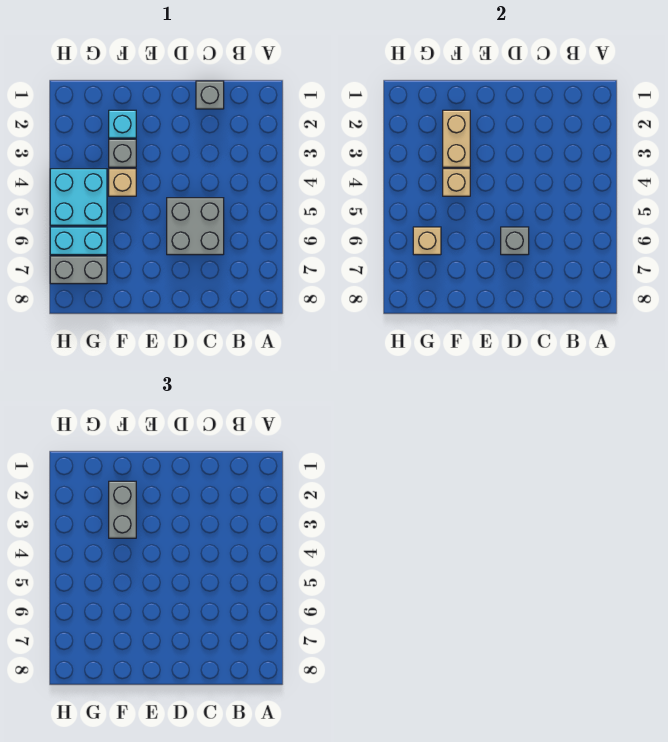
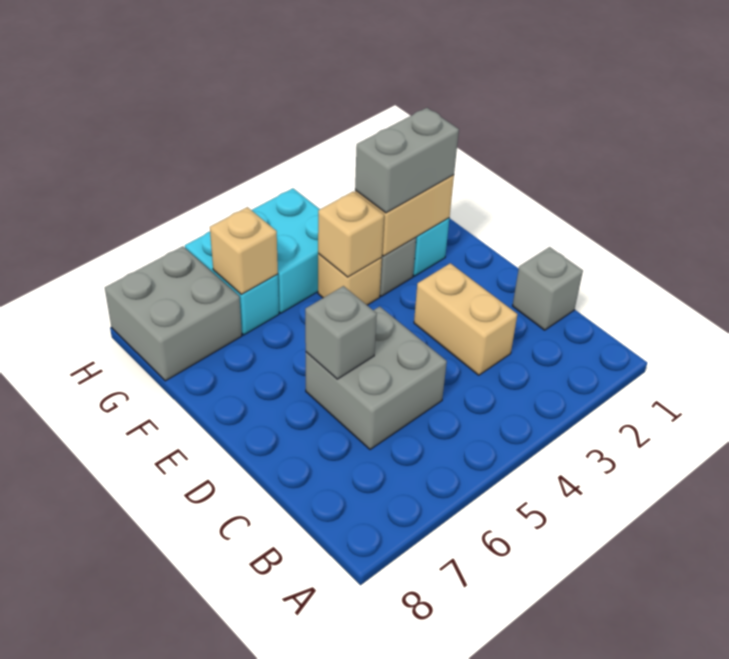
none -> tan brick C3:D3 level 1
grey brick G7:H7 level 1 -> grey brick G7:H8 level 1

